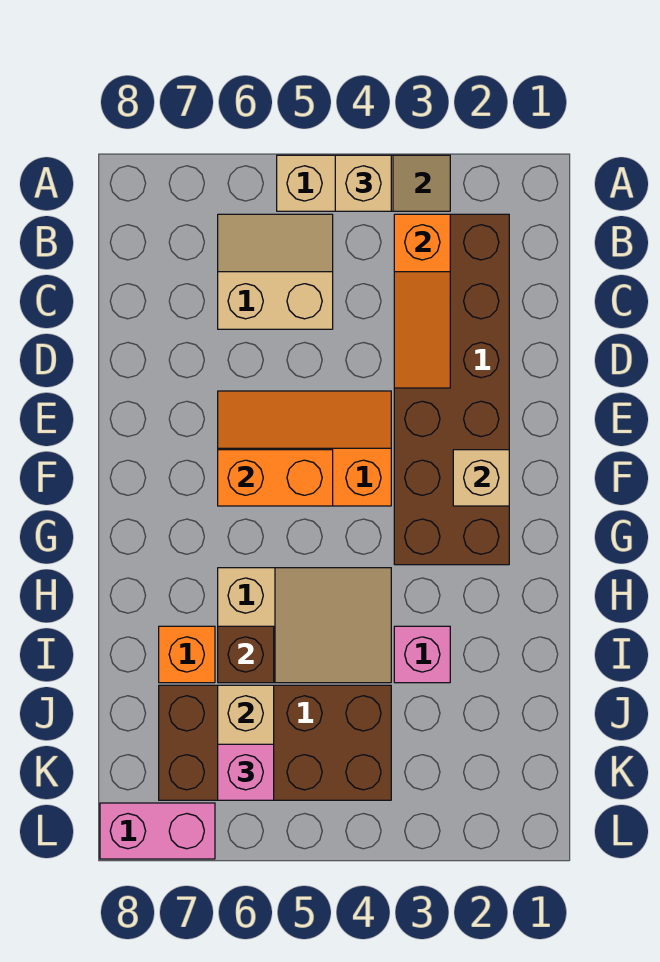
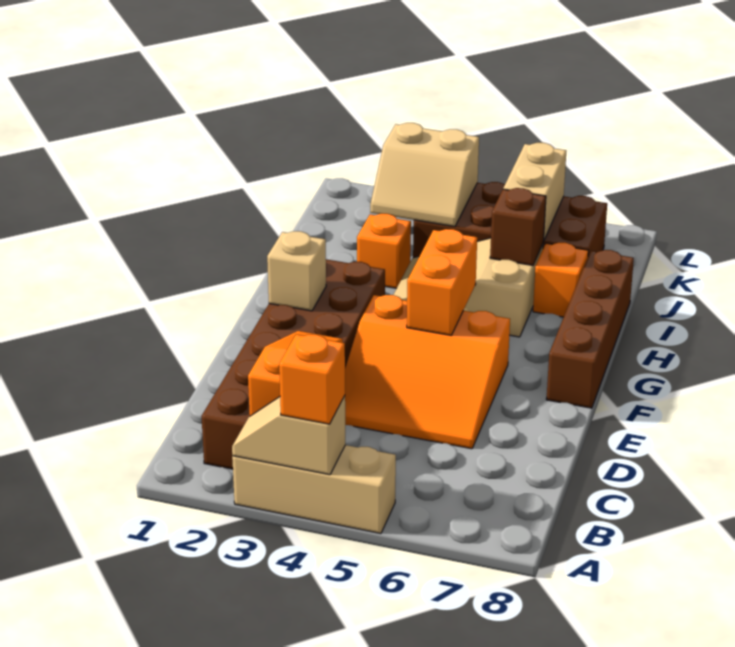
tan brick A4 level 3 -> orange brick A4 level 3
tan slope B5:C6 level 1 top C -> tan slope J3:K4 level 2 top K
orange slope E4:F6 level 1 top F -> orange slope D4:F6 level 1 top F
orange brick F5:F6 level 2 -> orange brick F5:G5 level 2
none -> brown brick F8:I8 level 1
pink brick I3 level 1 -> orange brick I3 level 1
pink brick K6 level 3 -> none
pink brick L7:L8 level 1 -> none

